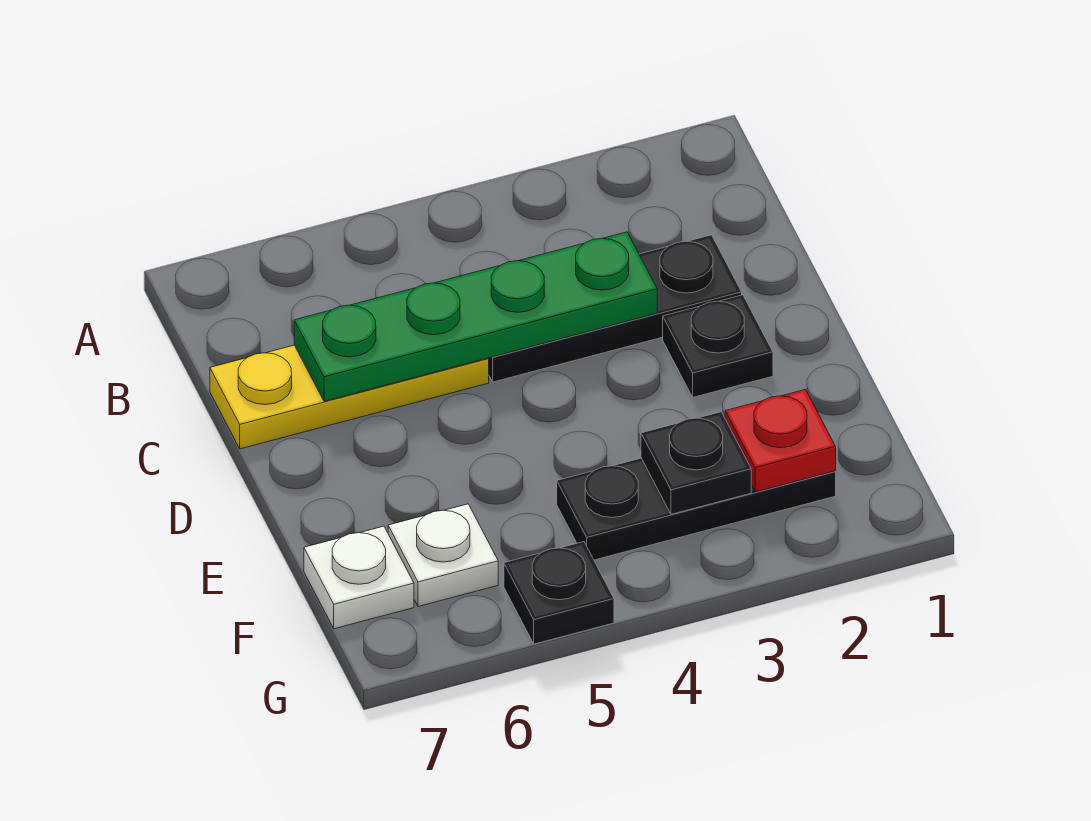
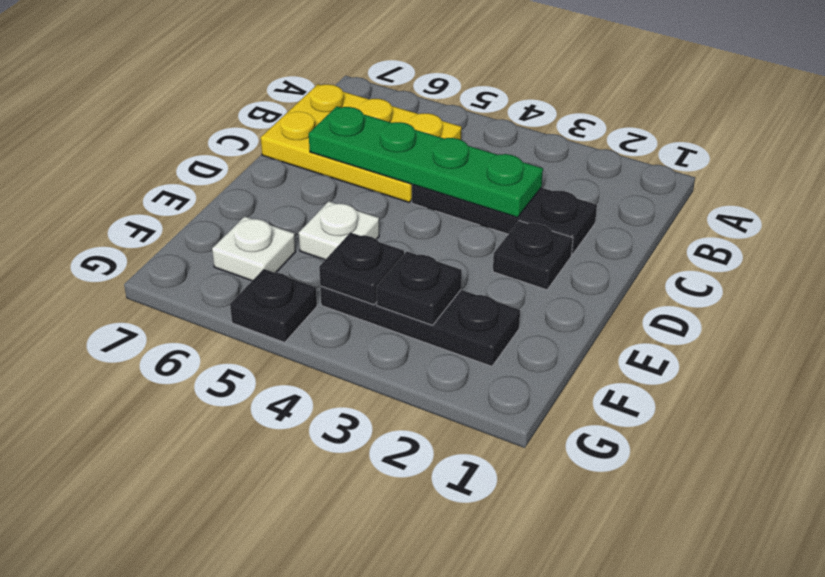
yellow plate C5:C7 level 1 -> yellow plate B5:C7 level 1
red plate F2 level 2 -> none
none -> black plate F4 level 2
white plate F7 level 1 -> white plate E5 level 1

